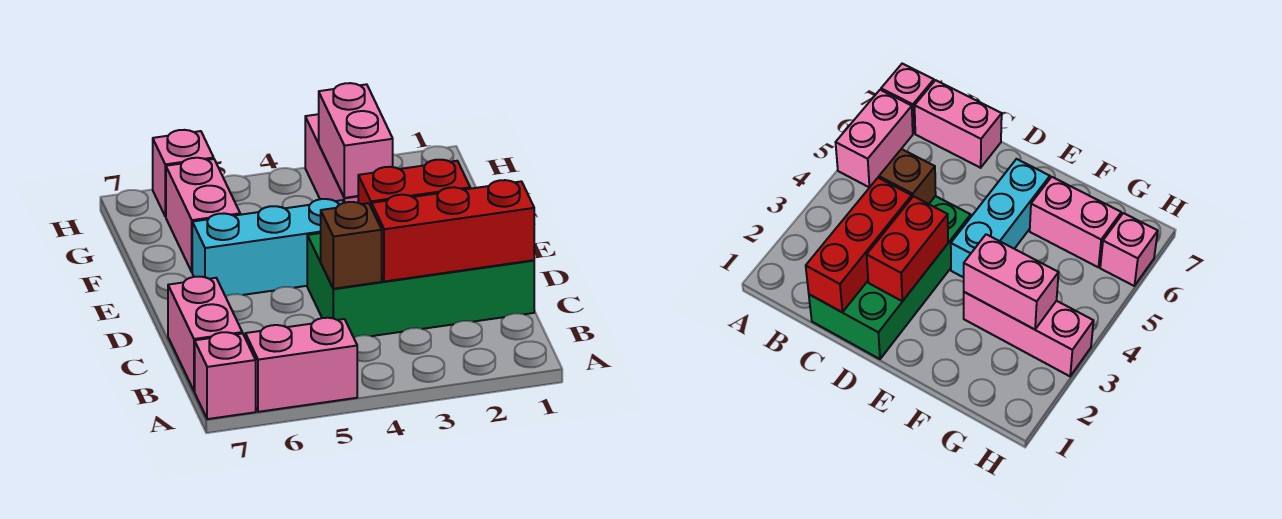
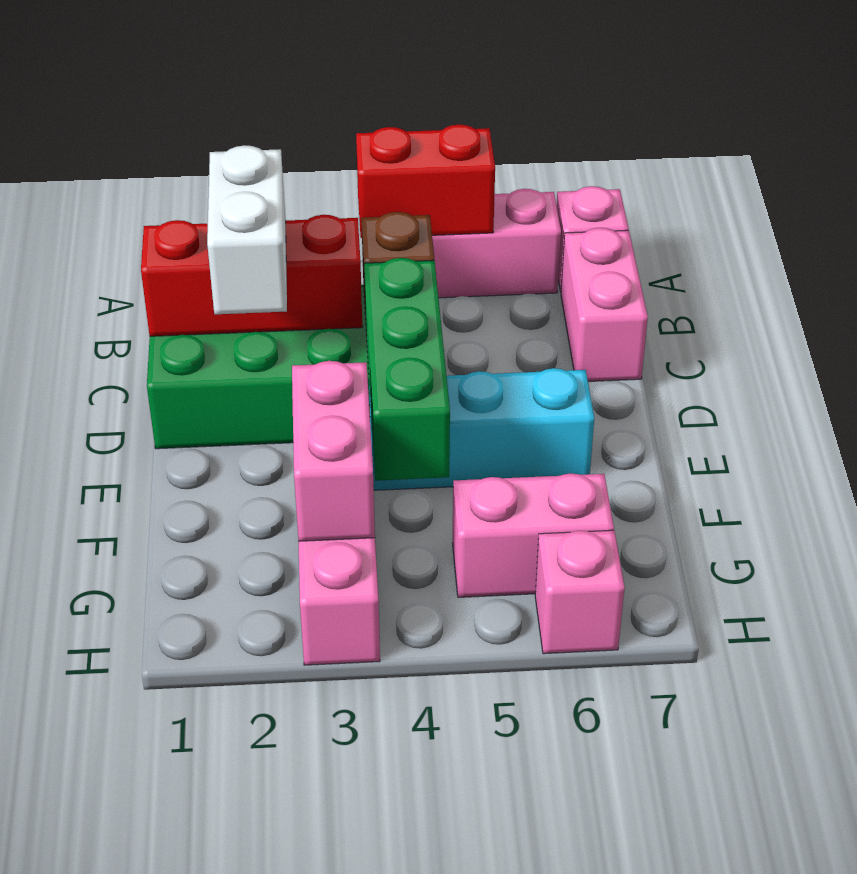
none -> white brick C2:D2 level 3
red brick D2:D3 level 2 -> red brick A4:A5 level 2
none -> green brick D4:F4 level 2
pink brick F6:G6 level 1 -> pink brick G5:G6 level 1

